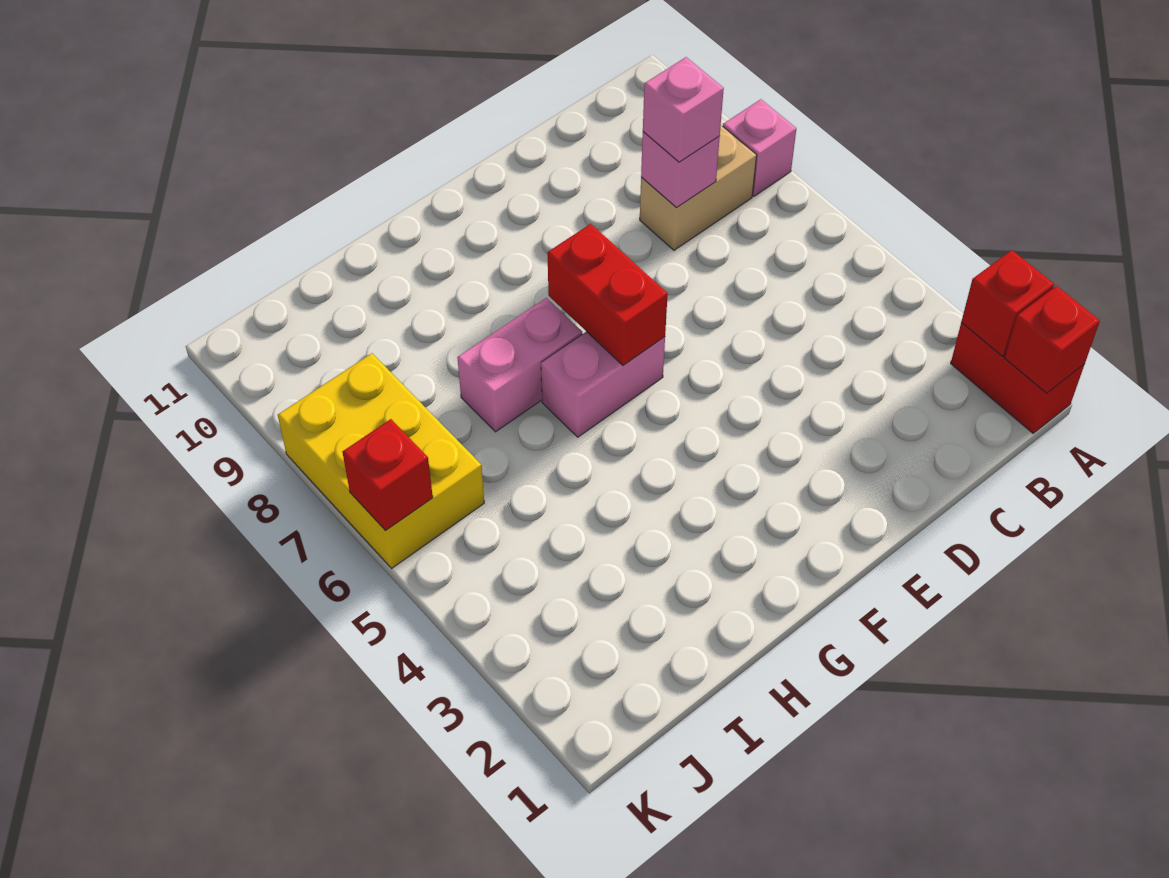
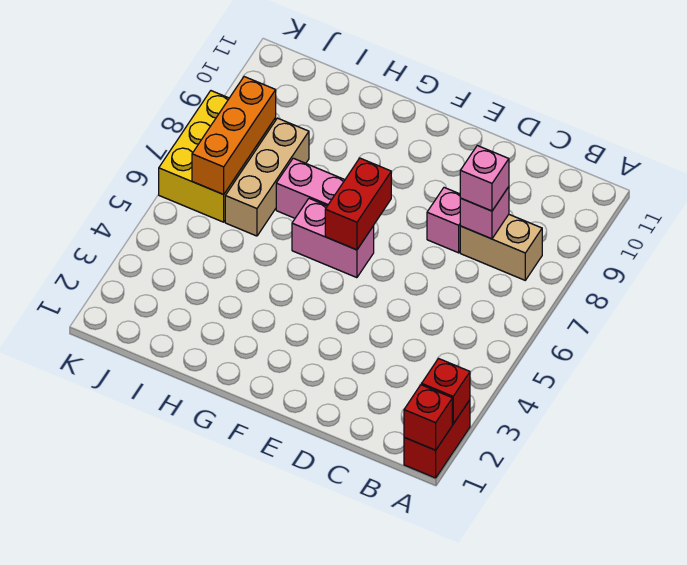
pink brick A8 level 1 -> pink brick D8 level 1
none -> tan brick I6:I8 level 1
none -> orange brick J6:J8 level 2
red brick K6 level 2 -> none

